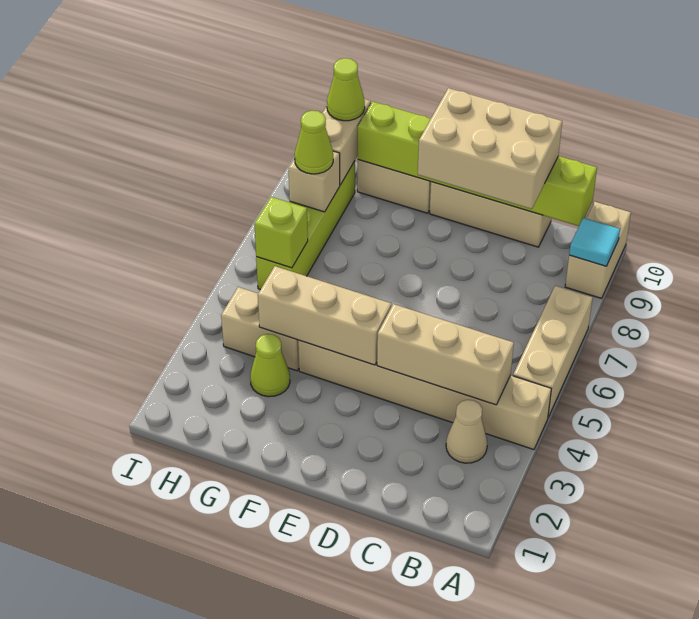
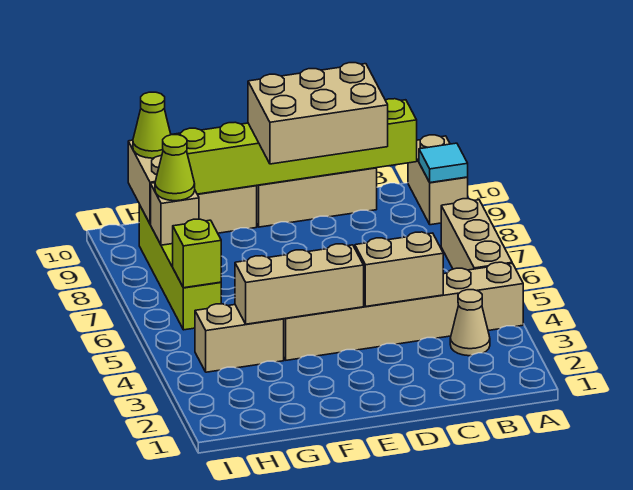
tan brick B4:D4 level 2 -> tan brick C4:D4 level 2
lime cone G3 level 1 -> none

